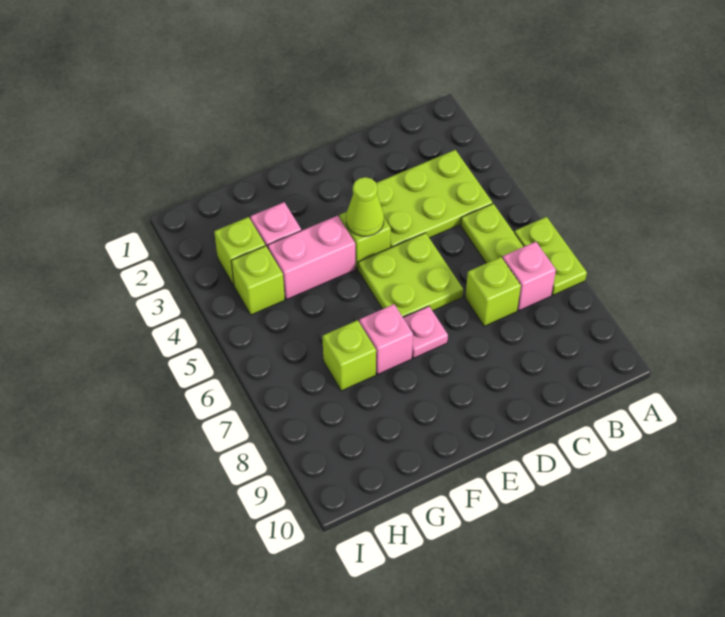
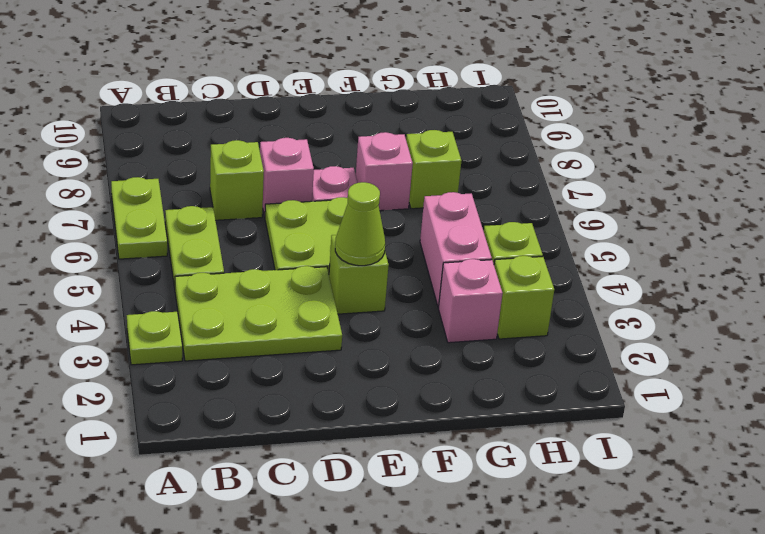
none -> lime plate A3 level 1
pink brick B7 level 1 -> pink brick D7 level 1
pink brick F4:G4 level 1 -> pink brick G4:G5 level 1

